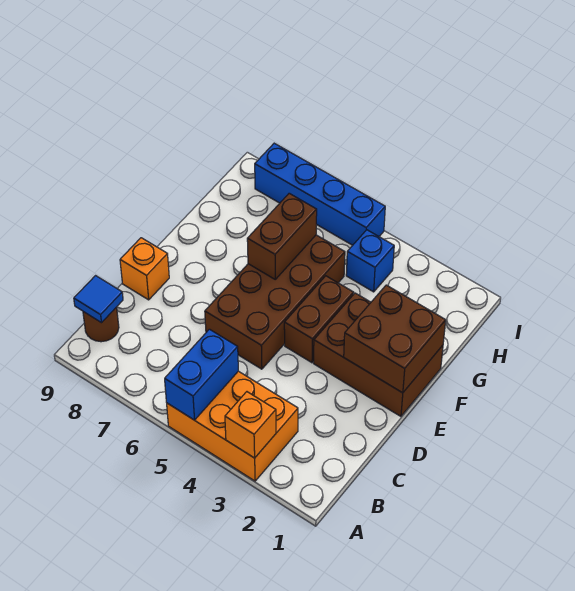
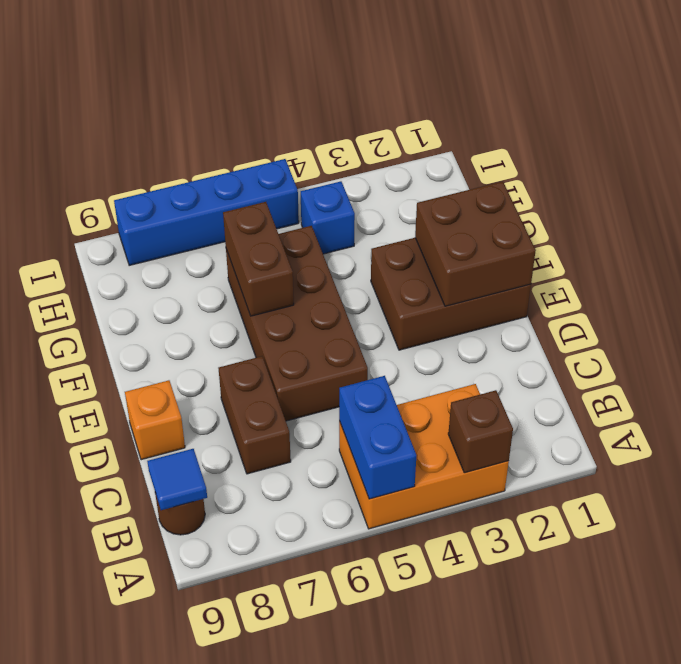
orange brick A3 level 2 -> brown brick A3 level 2
brown brick E4:F4 level 1 -> brown brick C7:D7 level 1

